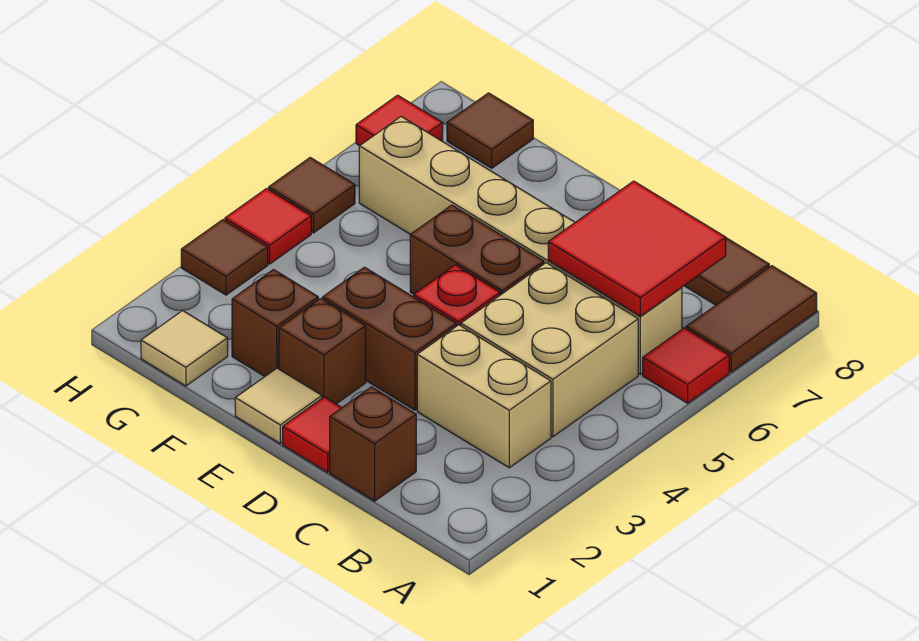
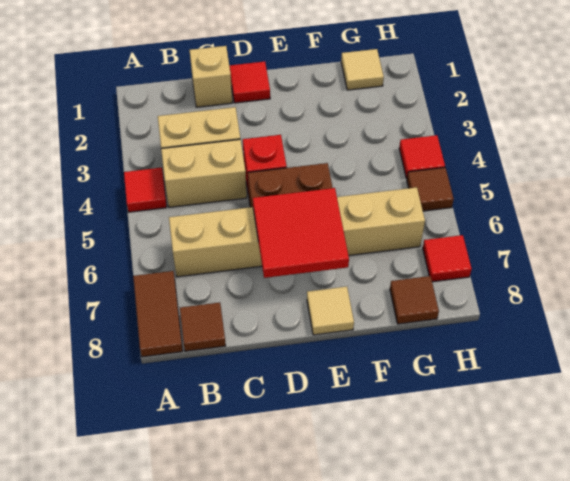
red tile A6 level 1 -> red tile A4 level 1
tan brick B4:C5 level 1 -> tan brick B4:C4 level 1
red tile B6:C7 level 2 -> red tile D6:E7 level 2
brown brick C1 level 1 -> tan brick C1 level 1
brown brick D3:E3 level 1 -> none
tan tile E1 level 1 -> tan tile E8 level 1
brown brick E2 level 1 -> none
brown brick F2 level 1 -> none
brown tile H3 level 1 -> none

